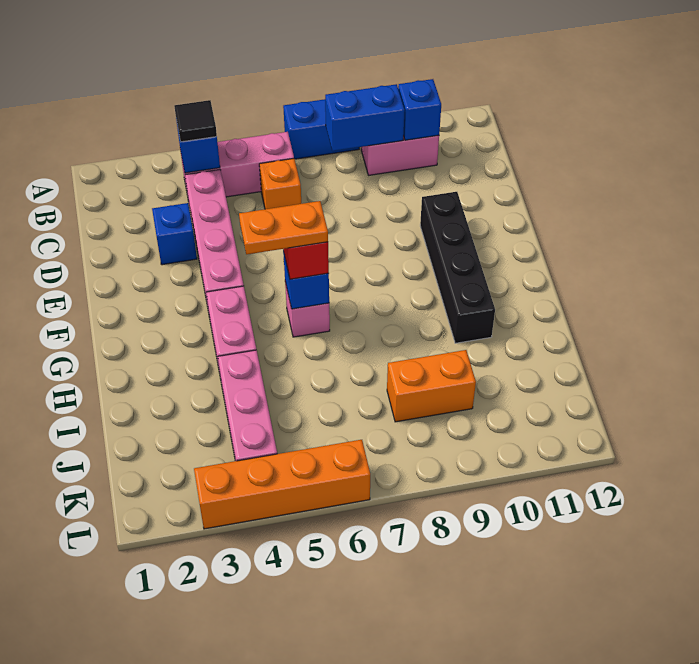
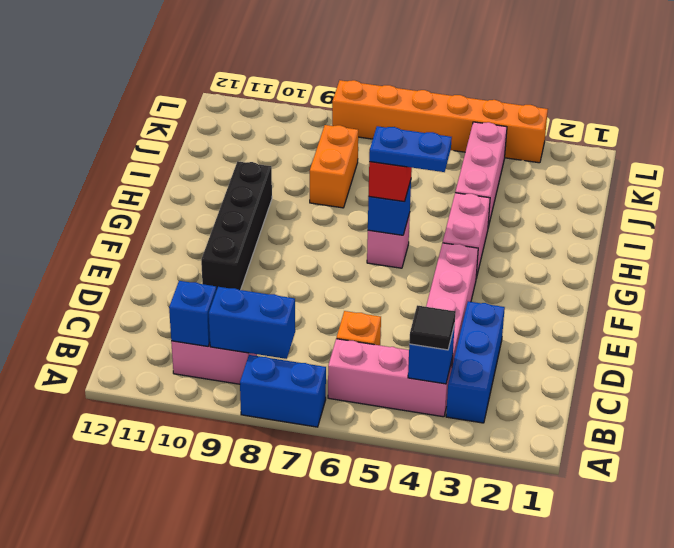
blue brick D3 level 1 -> blue brick B3:D3 level 1
orange plate G5:G6 level 4 -> blue plate G5:G6 level 4
orange brick J8:J9 level 1 -> orange brick I8:J8 level 1
orange brick L3:L6 level 1 -> orange brick L3:L8 level 1

